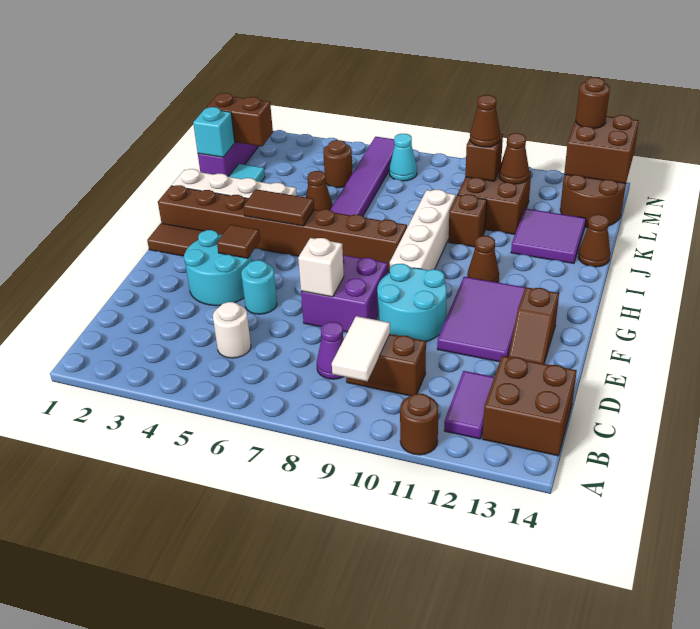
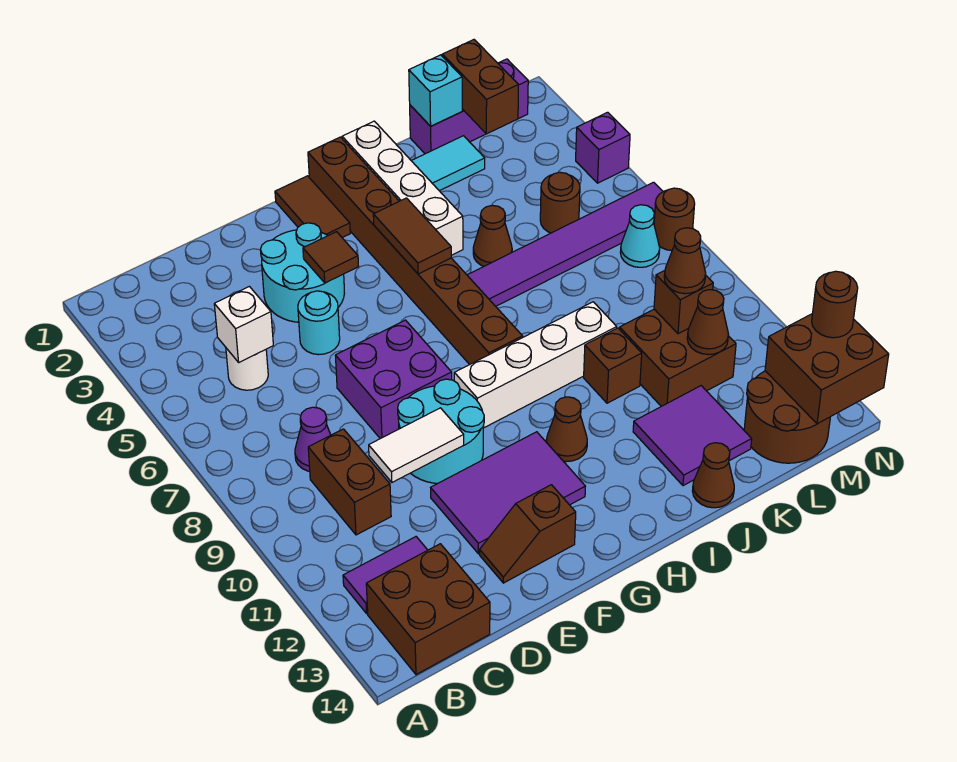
brown round brick A11 level 1 -> brown round brick N7 level 1
white tile B9:C9 level 2 -> white tile D10:E10 level 2
white brick E7 level 2 -> white brick C5 level 2
none -> purple brick N4 level 1

